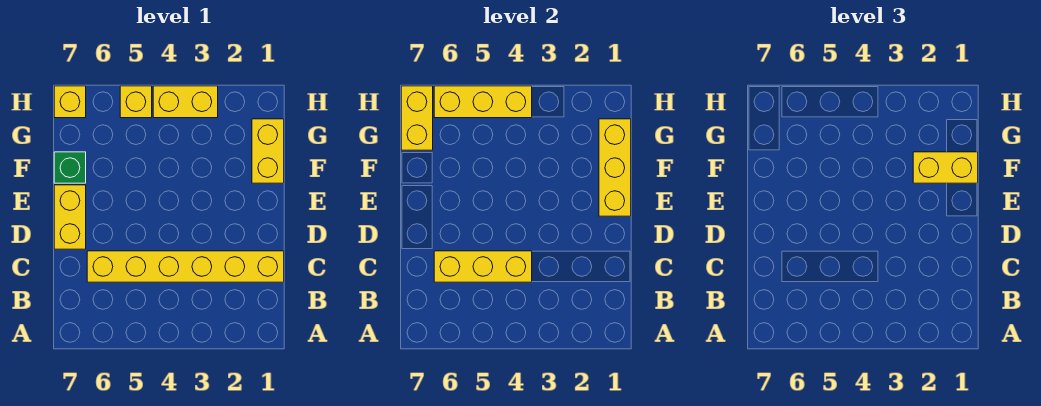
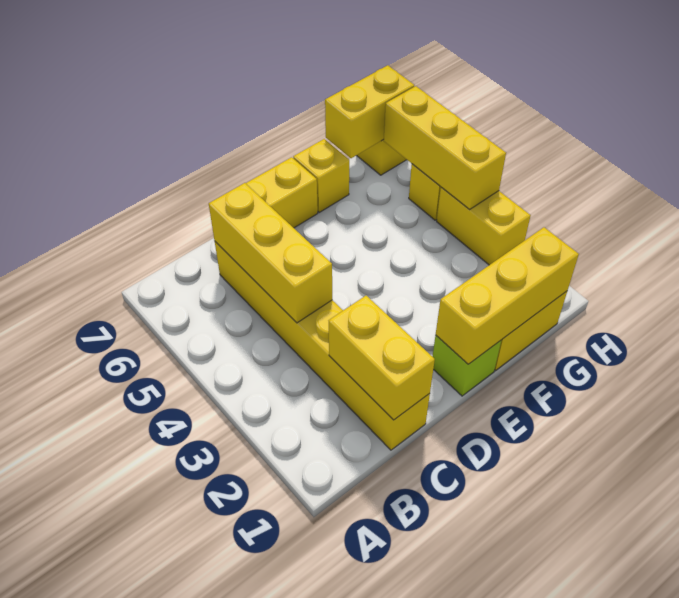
none -> lime brick E1 level 1
yellow brick F1:F2 level 3 -> yellow brick C1:C2 level 2
green brick F7 level 1 -> yellow brick F7 level 1

